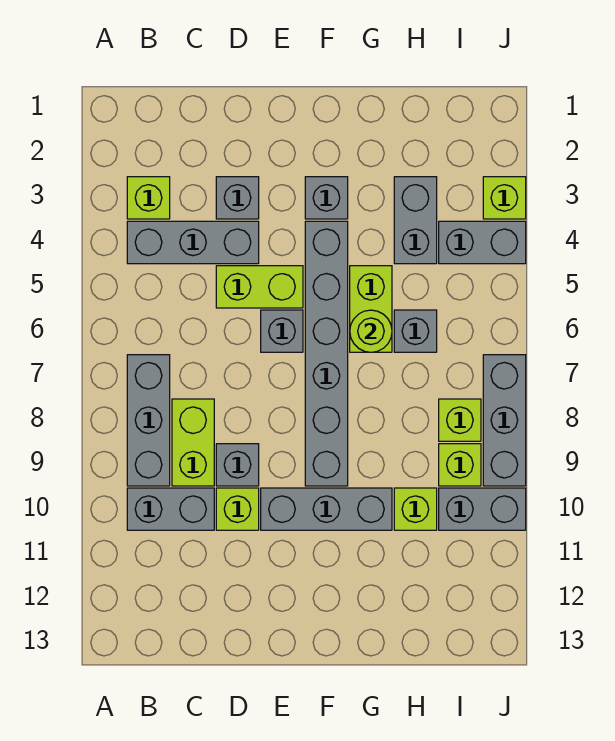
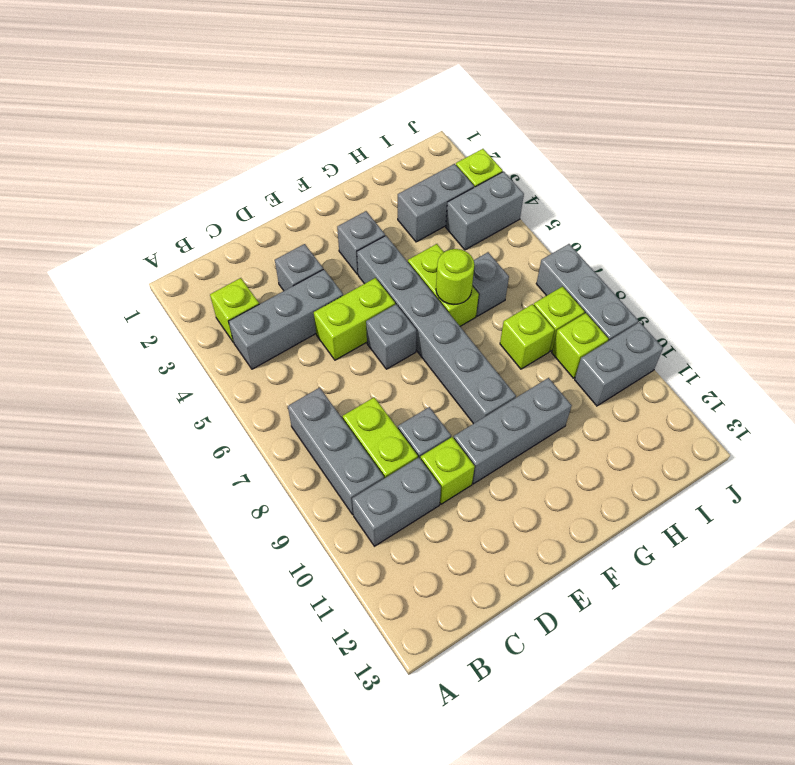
grey brick H3:H4 level 1 -> grey brick H3:I3 level 1
lime brick H10 level 1 -> lime brick H8 level 1

